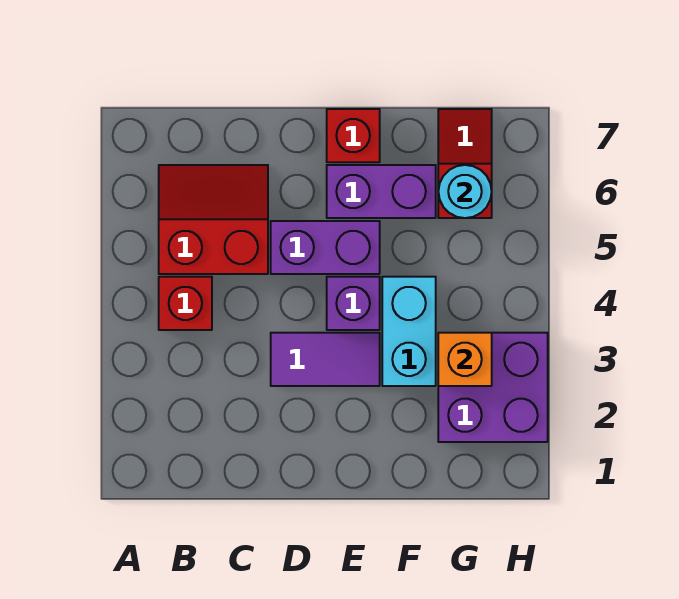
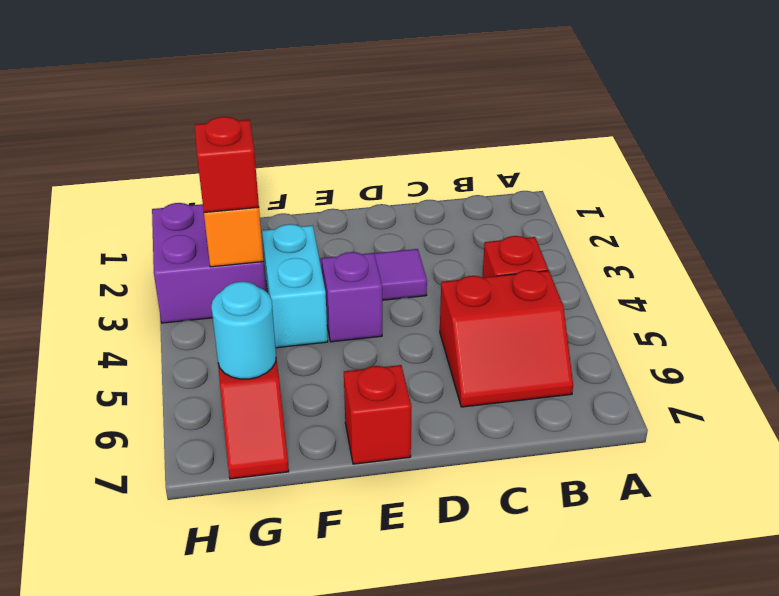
purple brick D5:E5 level 1 -> none
purple brick E6:F6 level 1 -> none
none -> red brick G3 level 3

